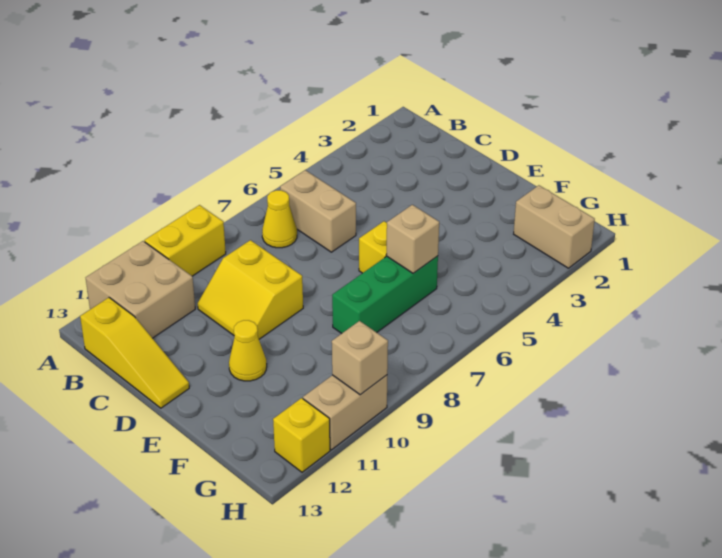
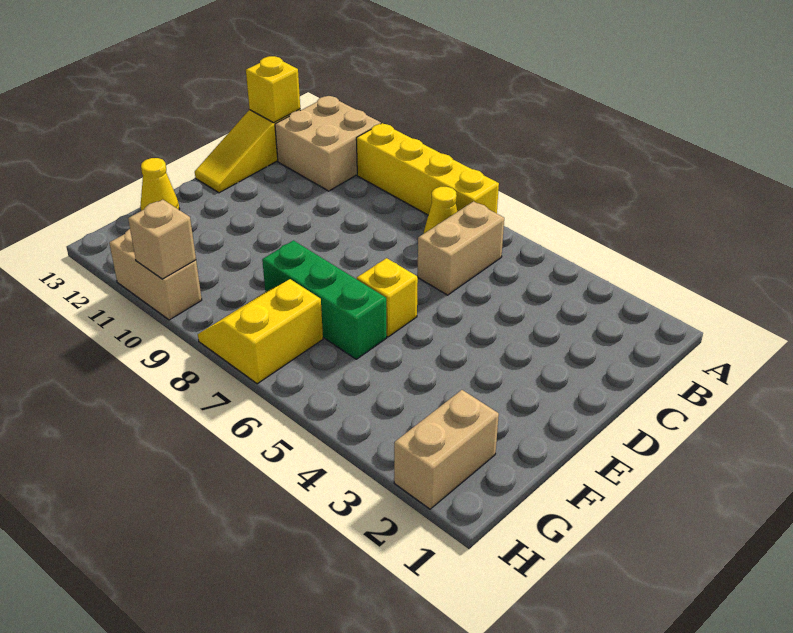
yellow brick A9:A10 level 1 -> yellow brick A7:A10 level 1
yellow slope C9:D10 level 1 top 9 -> yellow slope G7:H8 level 1 top 7
yellow cone E11 level 1 -> yellow cone F13 level 1
tan brick F6 level 2 -> none
yellow brick H12 level 1 -> yellow brick B13 level 2

